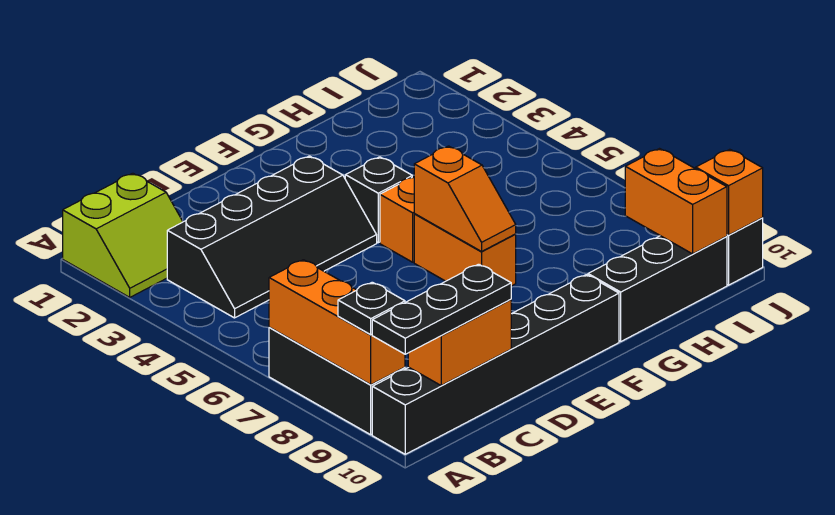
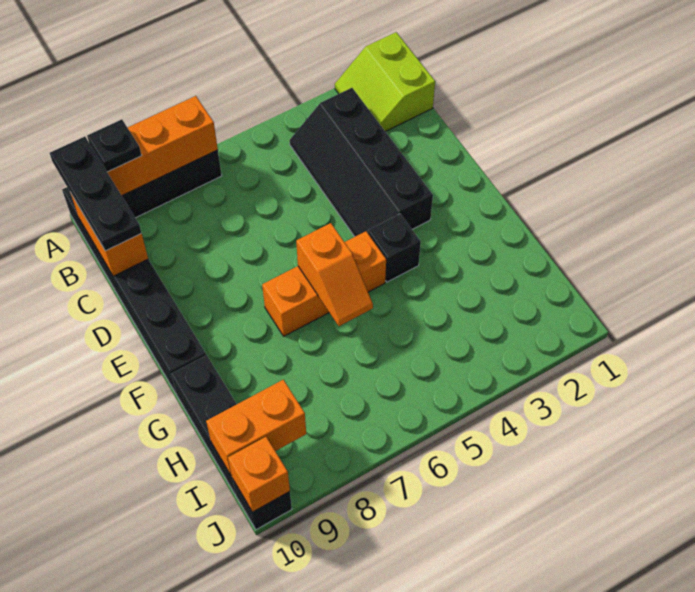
orange slope F6:F7 level 2 top 6 -> orange slope F6:G6 level 2 top F

